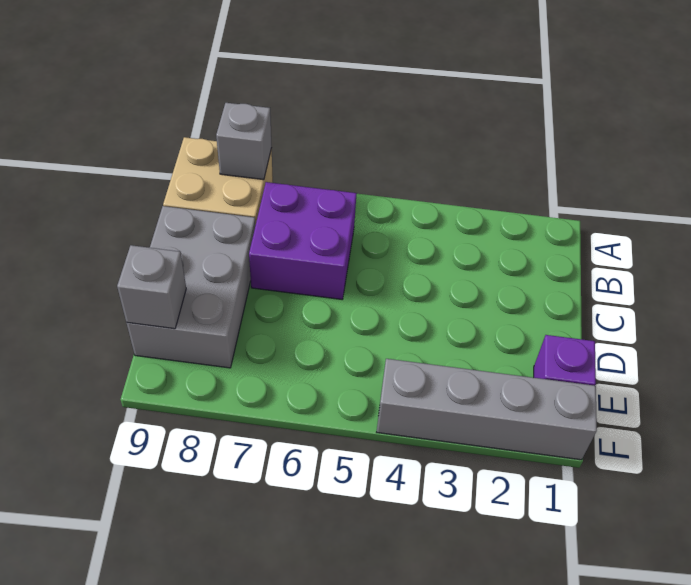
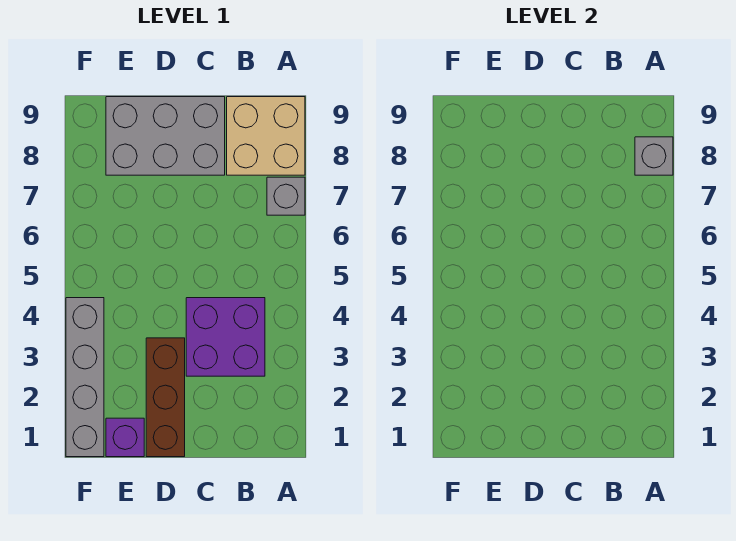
purple brick B6:C7 level 1 -> purple brick B3:C4 level 1
none -> brown brick D1:D3 level 1
grey brick E9 level 2 -> grey brick A7 level 1

